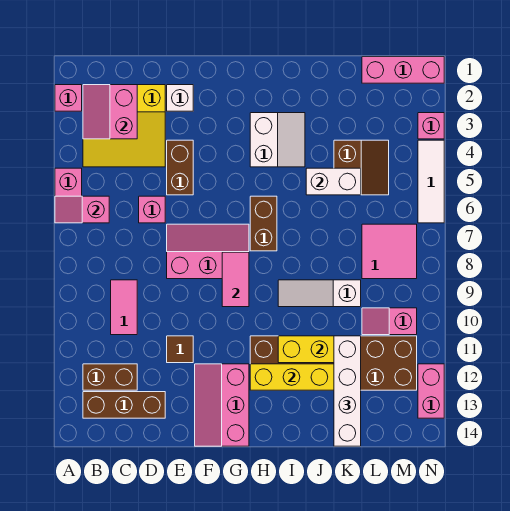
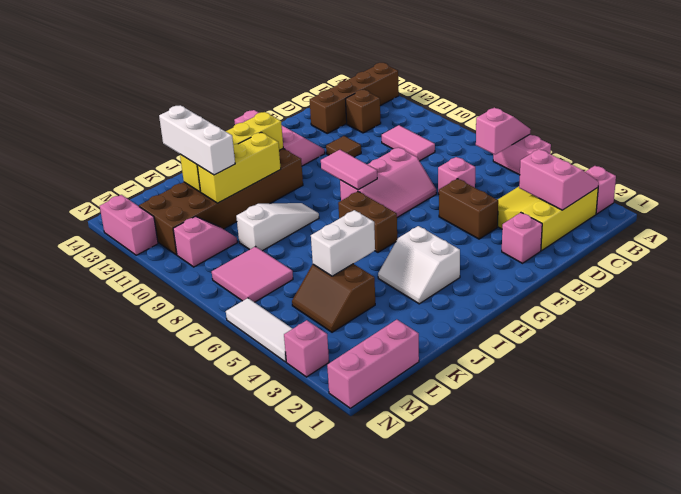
brown brick B12:C12 level 1 -> brown brick C12 level 1
brown brick B13:D13 level 1 -> brown brick A13:D13 level 1
white brick E2 level 1 -> pink brick E2 level 1
white brick K11:K14 level 3 -> white brick K11:K13 level 3

